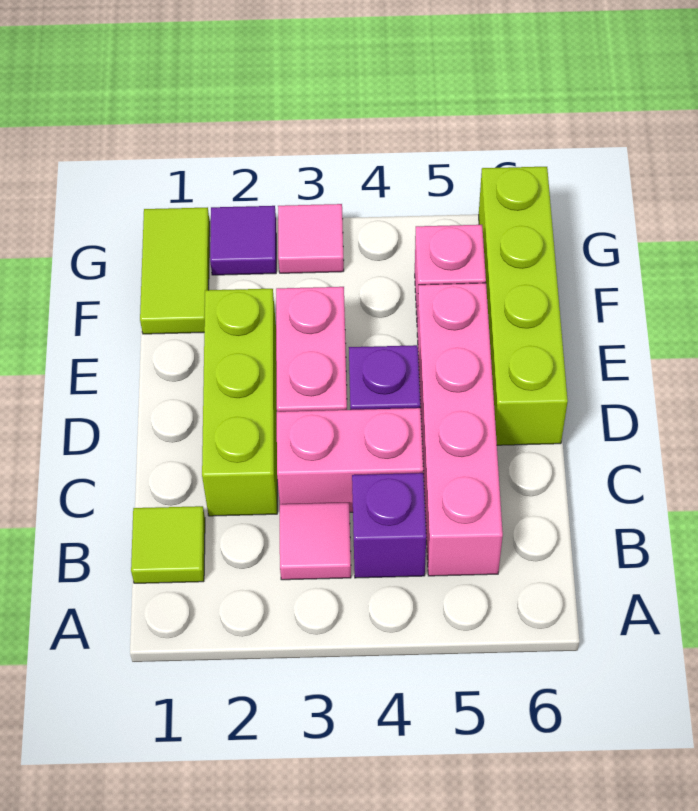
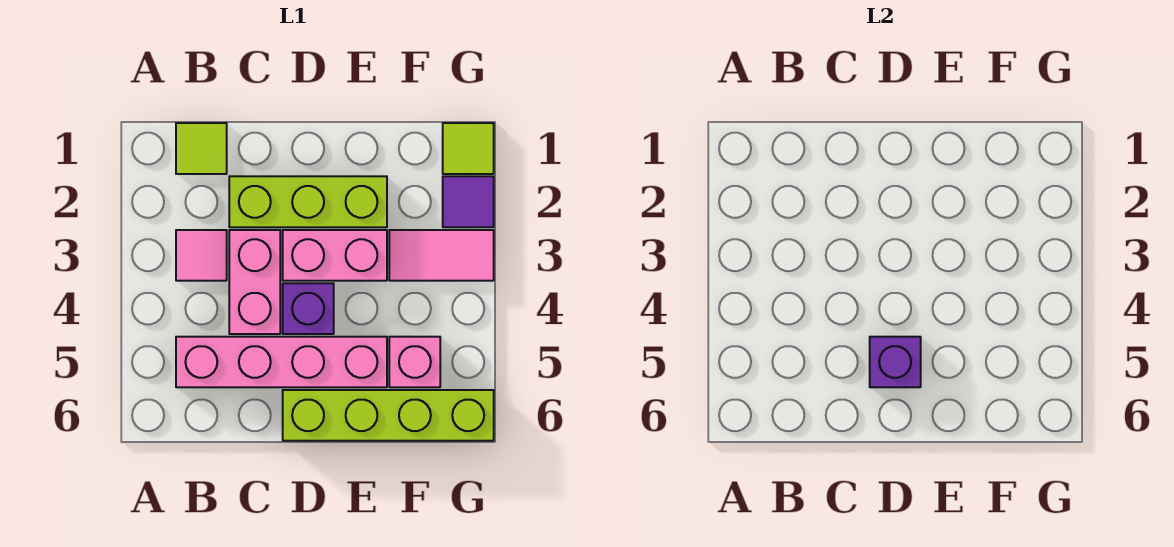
purple brick B4 level 1 -> purple brick D5 level 2
lime tile F1:G1 level 1 -> lime tile G1 level 1
pink tile G3 level 1 -> pink tile F3:G3 level 1

